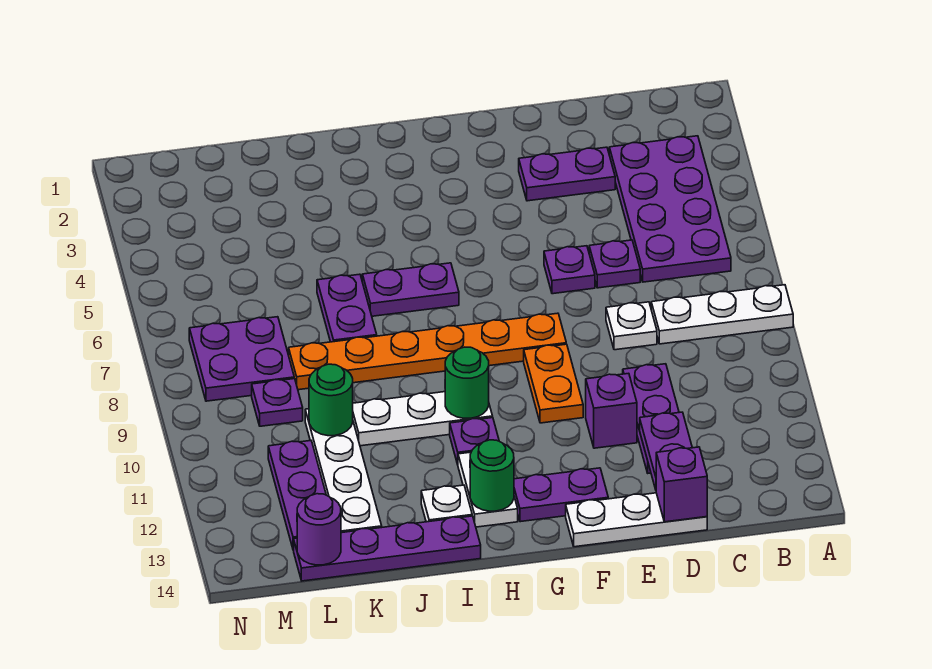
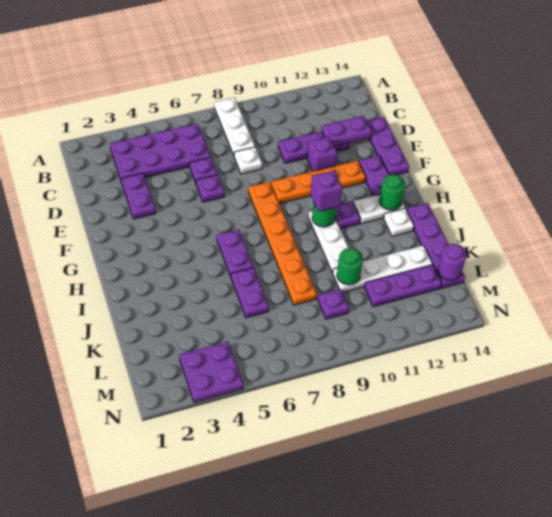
white plate D14:F14 level 1 -> purple plate D14:F14 level 1
purple brick D14 level 2 -> purple brick H10 level 3
orange plate F9:F10 level 1 -> orange plate F9:F12 level 1
purple plate J6:J7 level 1 -> purple plate J6:K6 level 1
purple plate L7:M8 level 1 -> purple plate M3:N4 level 1

